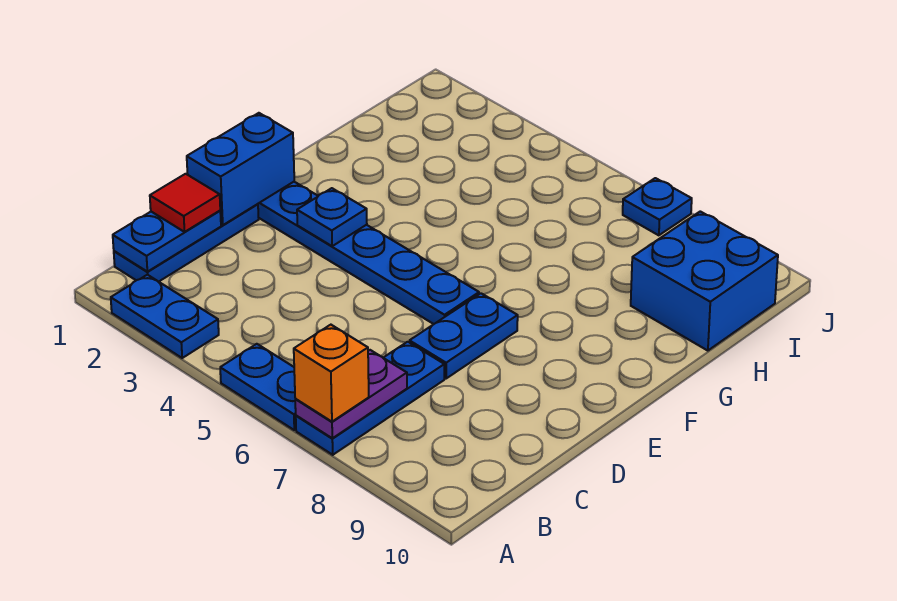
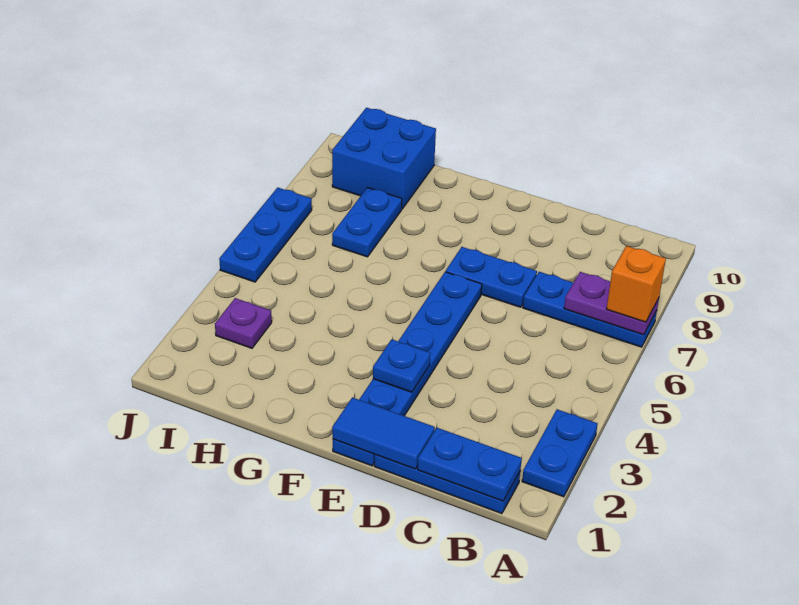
blue plate A5:A6 level 1 -> blue plate H7:H8 level 1
red tile C1 level 3 -> none
blue brick D1:E1 level 2 -> blue tile D1:E1 level 2
none -> purple plate I3 level 1
blue plate J7 level 1 -> blue plate J5:J7 level 1

